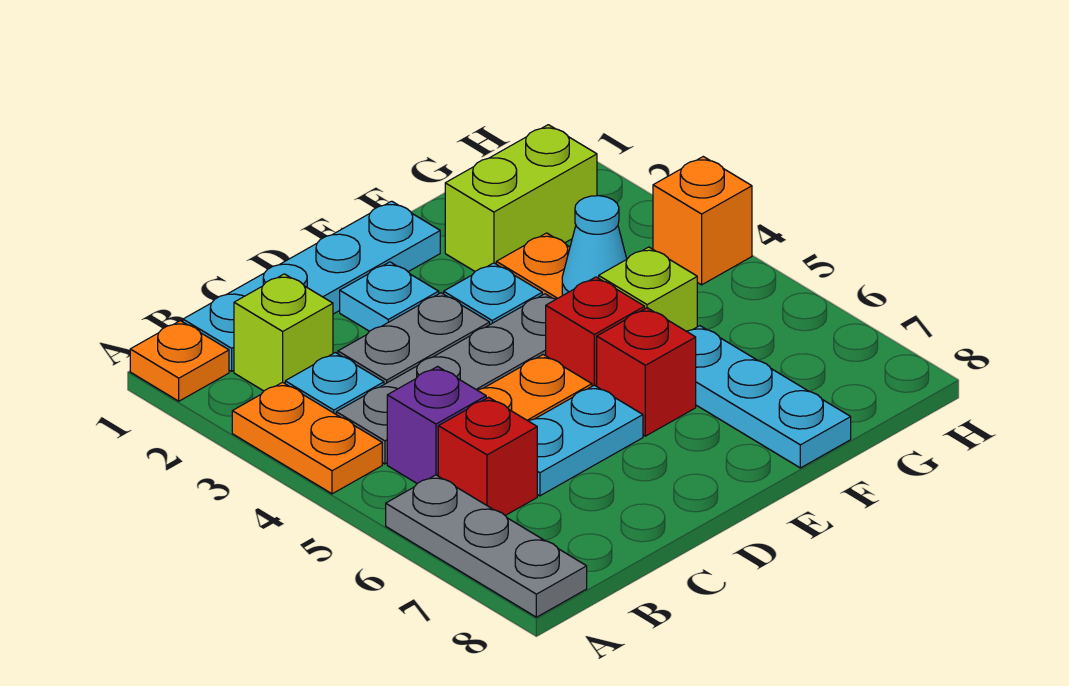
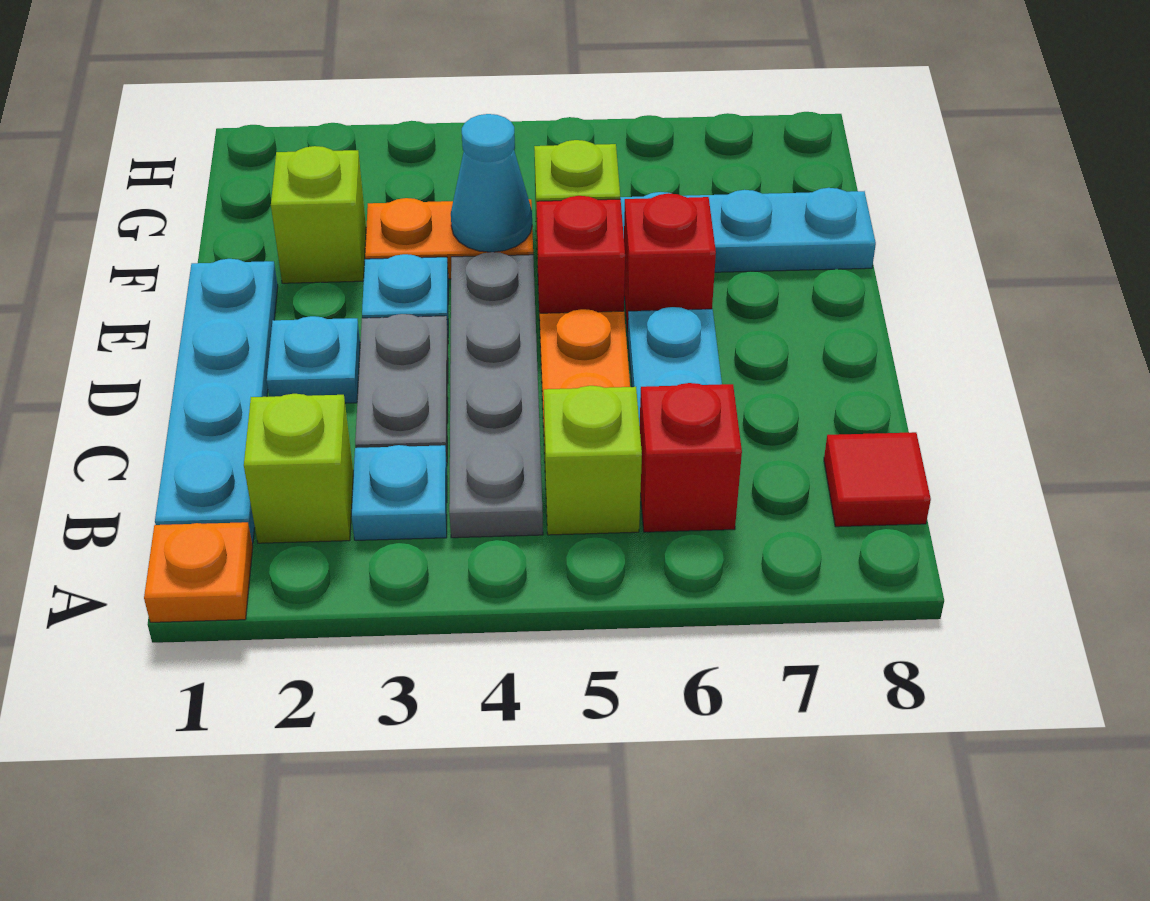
orange plate A3:A4 level 1 -> none
grey plate A6:A8 level 1 -> none
purple brick B5 level 1 -> lime brick B5 level 1
none -> red tile B8 level 1
lime brick F2:G2 level 1 -> lime brick F2 level 1
orange brick H4 level 1 -> none

